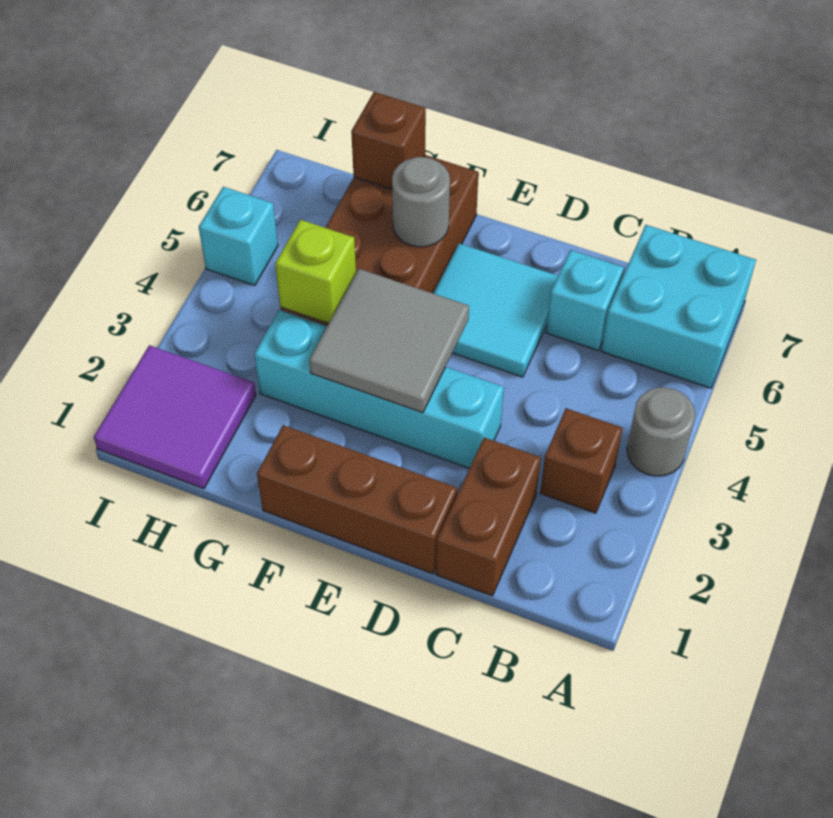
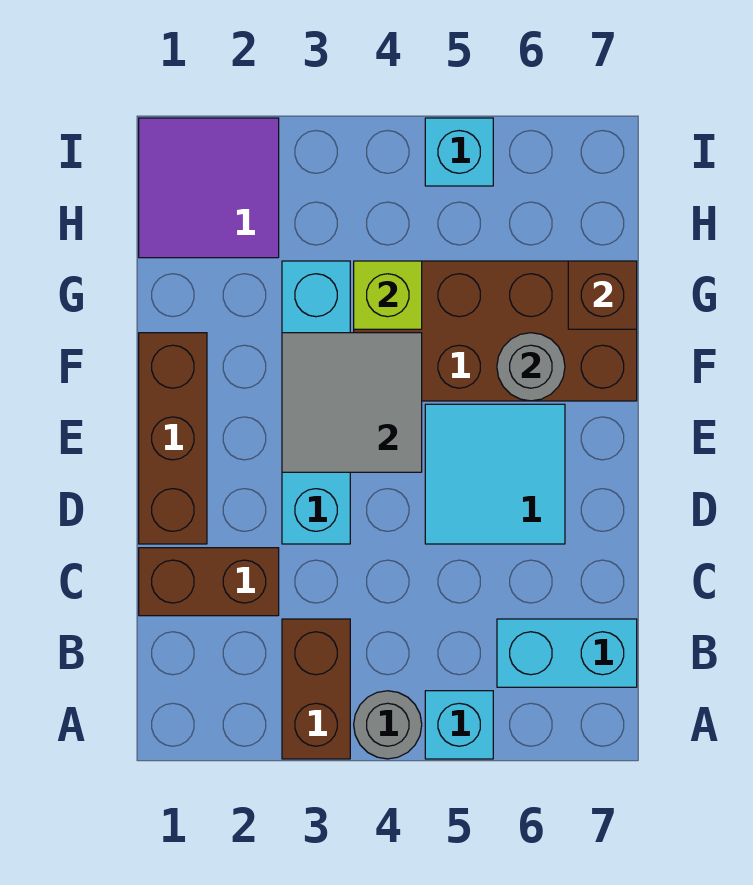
cyan brick A6:B7 level 1 -> cyan brick B6:B7 level 1
brown brick B3 level 1 -> brown brick A3:B3 level 1
cyan brick C6 level 1 -> cyan brick A5 level 1

